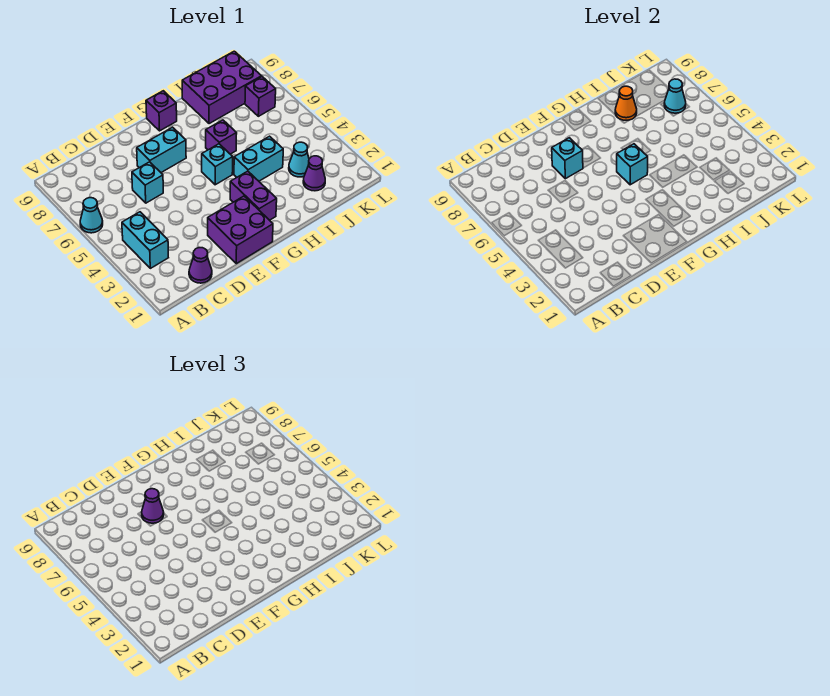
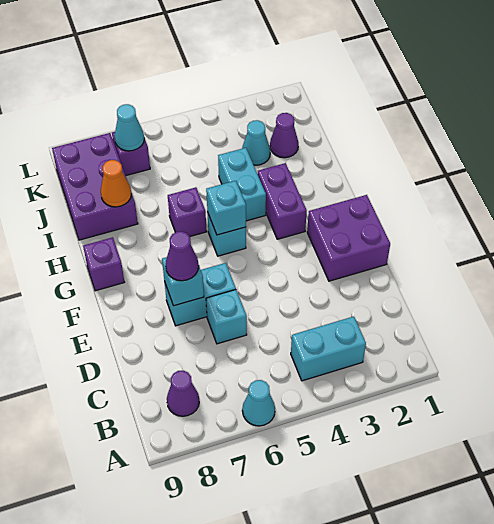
purple cone C1 level 1 -> purple cone B8 level 1
cyan brick E7:F7 level 1 -> cyan brick E6:E7 level 1
purple brick G2:G3 level 1 -> purple brick G3:H3 level 1

